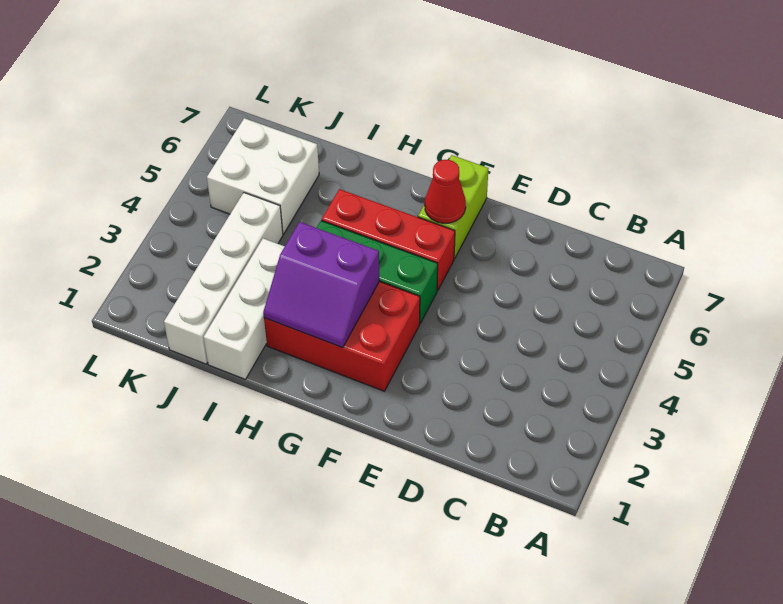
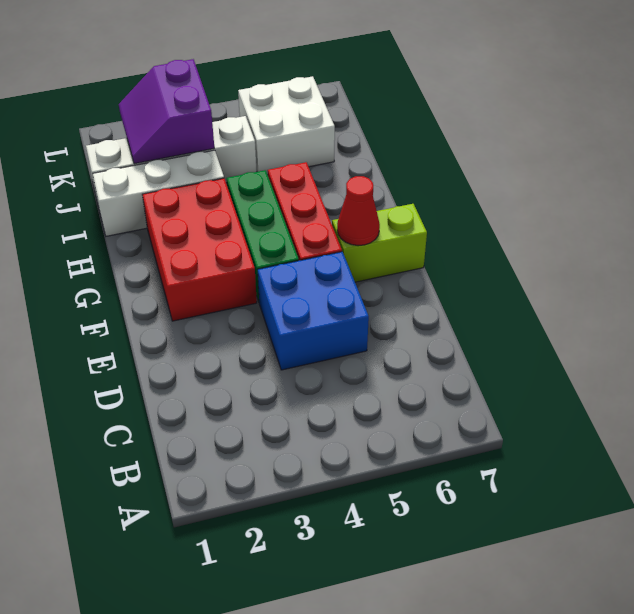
none -> blue brick D4:E5 level 1
purple slope G2:H3 level 2 top 3 -> purple slope J2:K3 level 2 top 3

